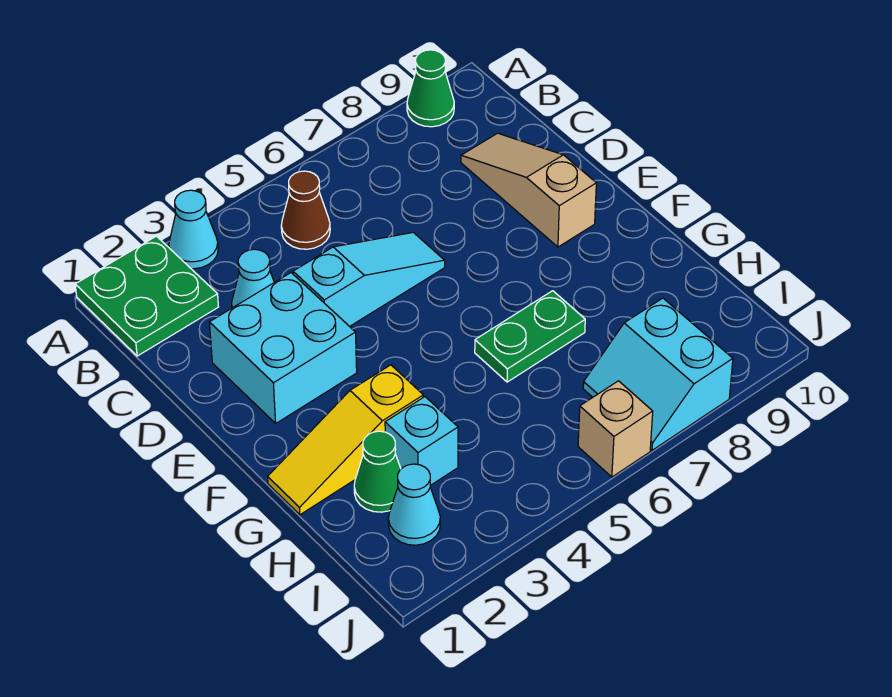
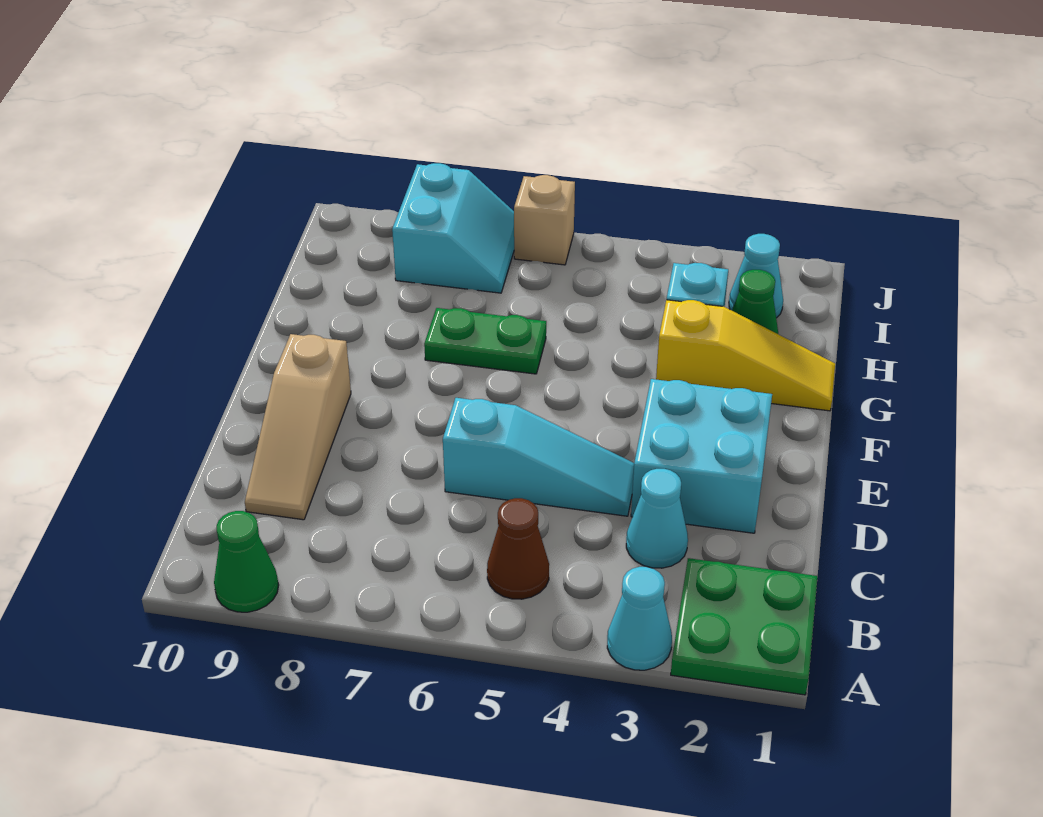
cyan slope D4:D6 level 1 top 4 -> cyan slope D4:D6 level 1 top 6

